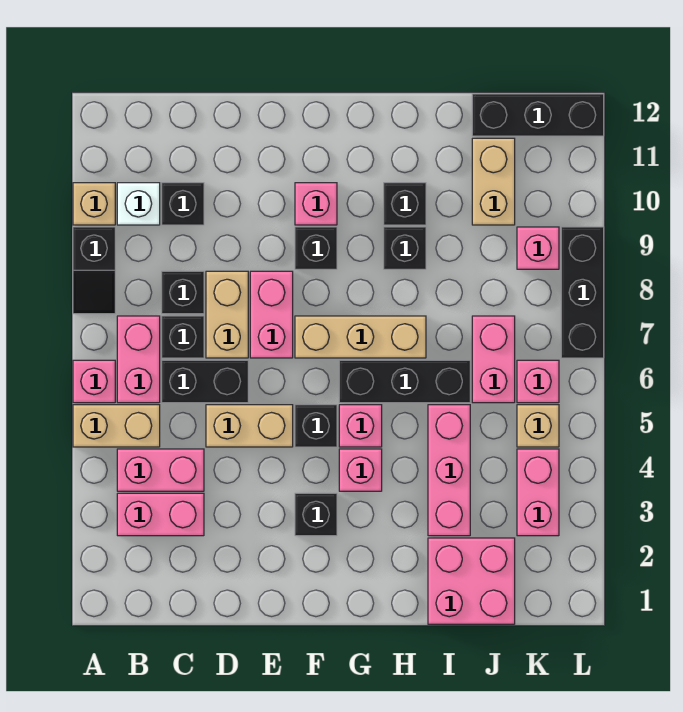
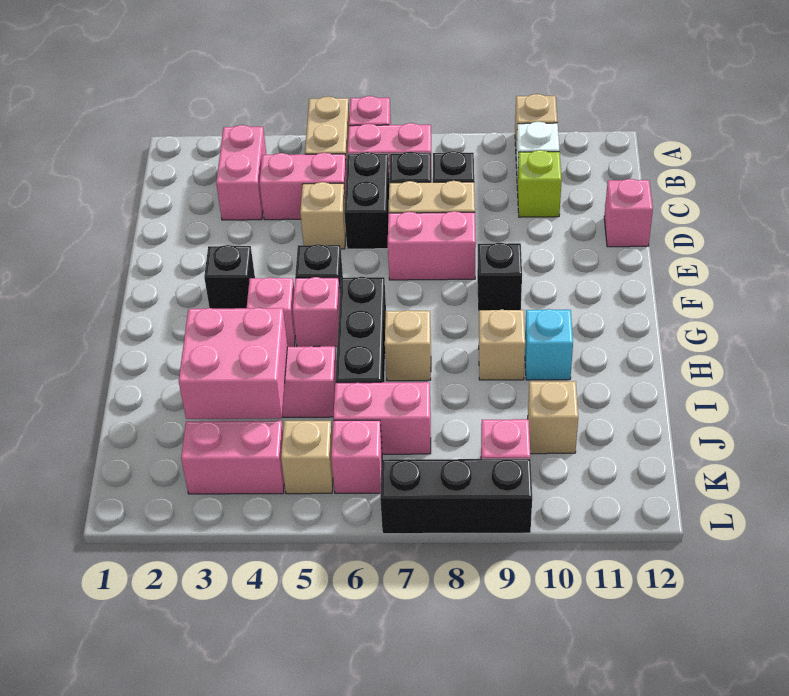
black slope A8:A9 level 1 top 9 -> none
pink brick B4:C4 level 1 -> pink brick C4:C5 level 1
black brick C10 level 1 -> lime brick C10 level 1
tan brick D5:E5 level 1 -> tan brick D5 level 1
tan brick F7:H7 level 1 -> tan brick H7 level 1
pink brick F10 level 1 -> pink brick D12 level 1
black brick H9 level 1 -> tan brick H9 level 1
black brick H10 level 1 -> cyan brick H10 level 1
pink brick I1:J2 level 1 -> pink brick I3:J4 level 2
tan brick J10:J11 level 1 -> tan brick J10 level 1
black brick J12:L12 level 1 -> none

